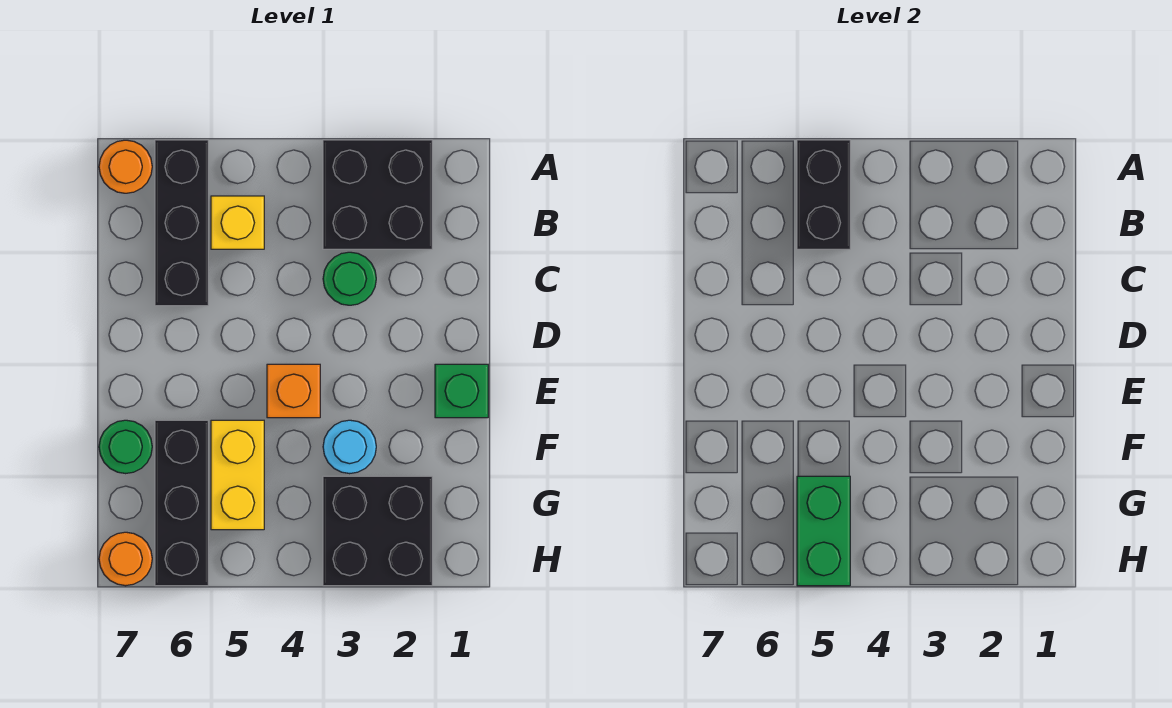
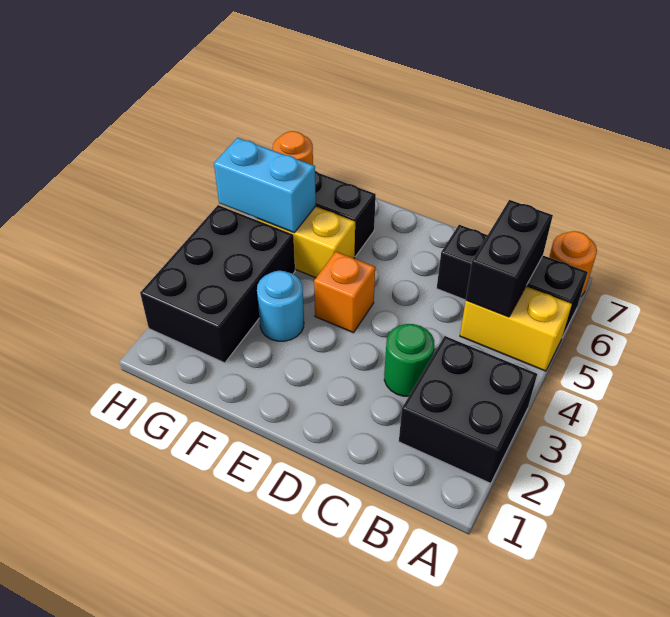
black brick A5:B5 level 2 -> black brick B5:B6 level 2
yellow brick B5 level 1 -> yellow brick A5:B5 level 1
green brick E1 level 1 -> none
green round brick F7 level 1 -> none
black brick G2:H3 level 1 -> black brick G2:H4 level 1
green brick G5:H5 level 2 -> cyan brick G5:H5 level 2

